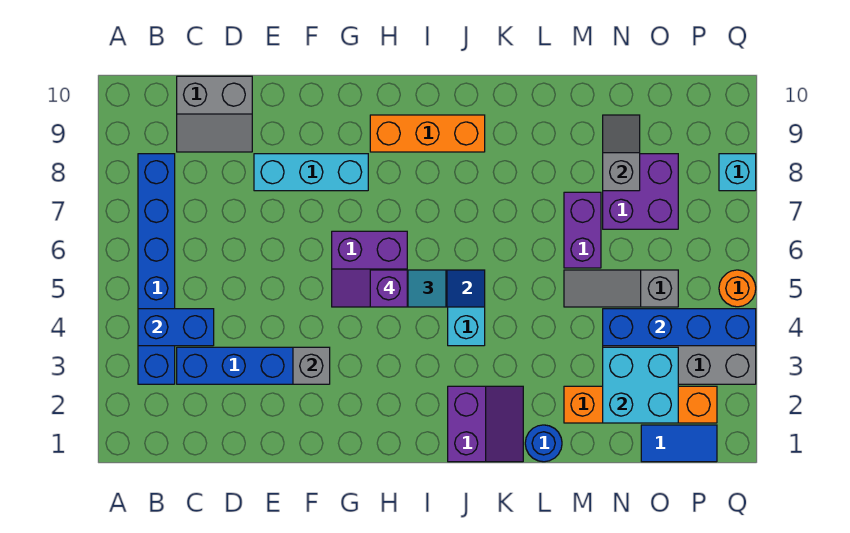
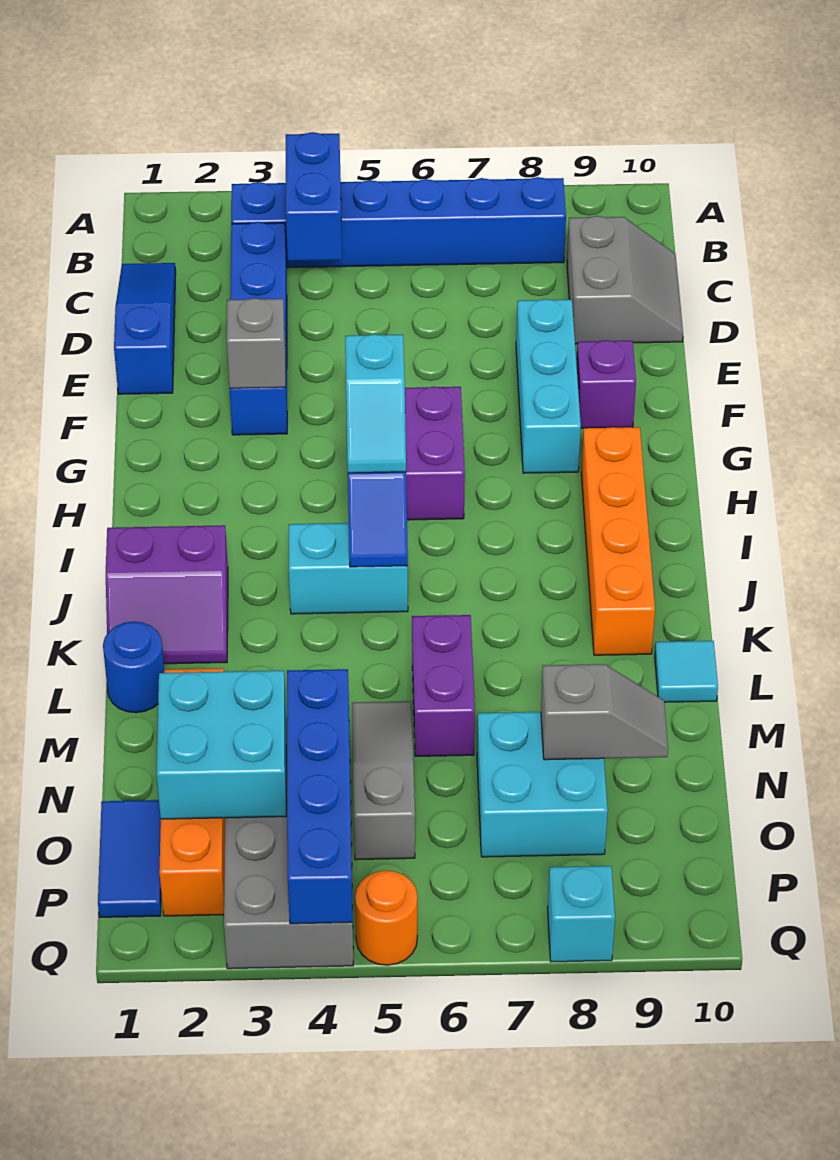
none -> blue slope C1:E1 level 1 top E
grey slope C9:D10 level 1 top 10 -> grey slope C9:D10 level 1 top 9
purple brick H5 level 4 -> purple brick F9 level 1
orange brick H9:J9 level 1 -> orange brick H9:K9 level 1
none -> cyan tile L10 level 1
purple brick M6:M7 level 1 -> purple brick L6:M6 level 1
purple brick N7:O8 level 1 -> cyan brick N7:O8 level 1

